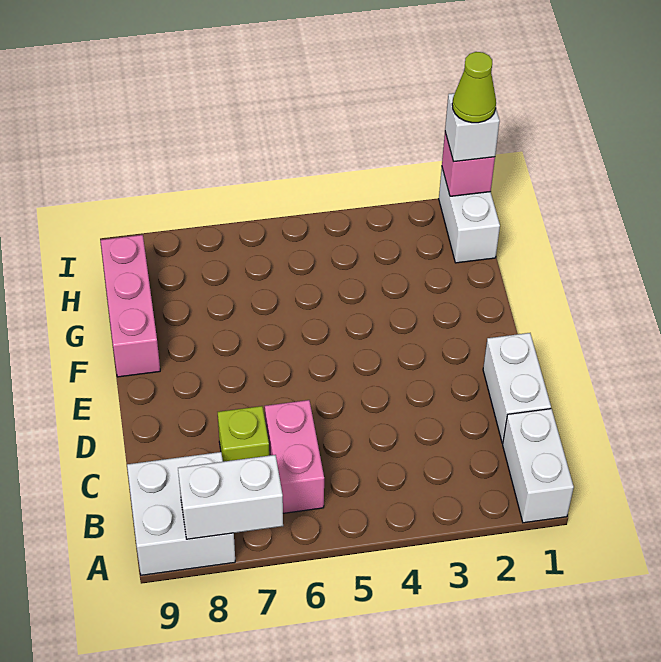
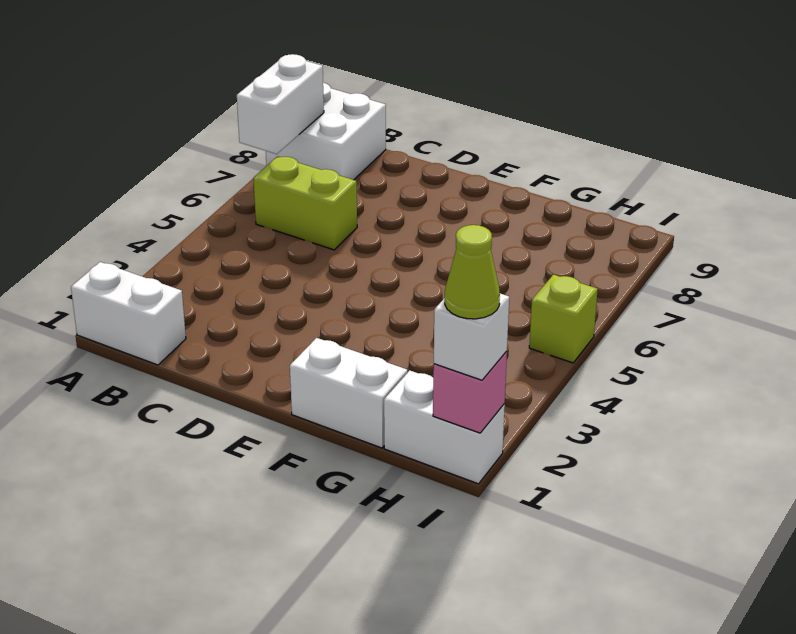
pink brick B6:C6 level 1 -> lime brick B6:C6 level 1
white brick C1:D1 level 1 -> white brick F1:G1 level 1
lime brick C7 level 1 -> lime brick I5 level 1
pink brick F9:H9 level 1 -> none

